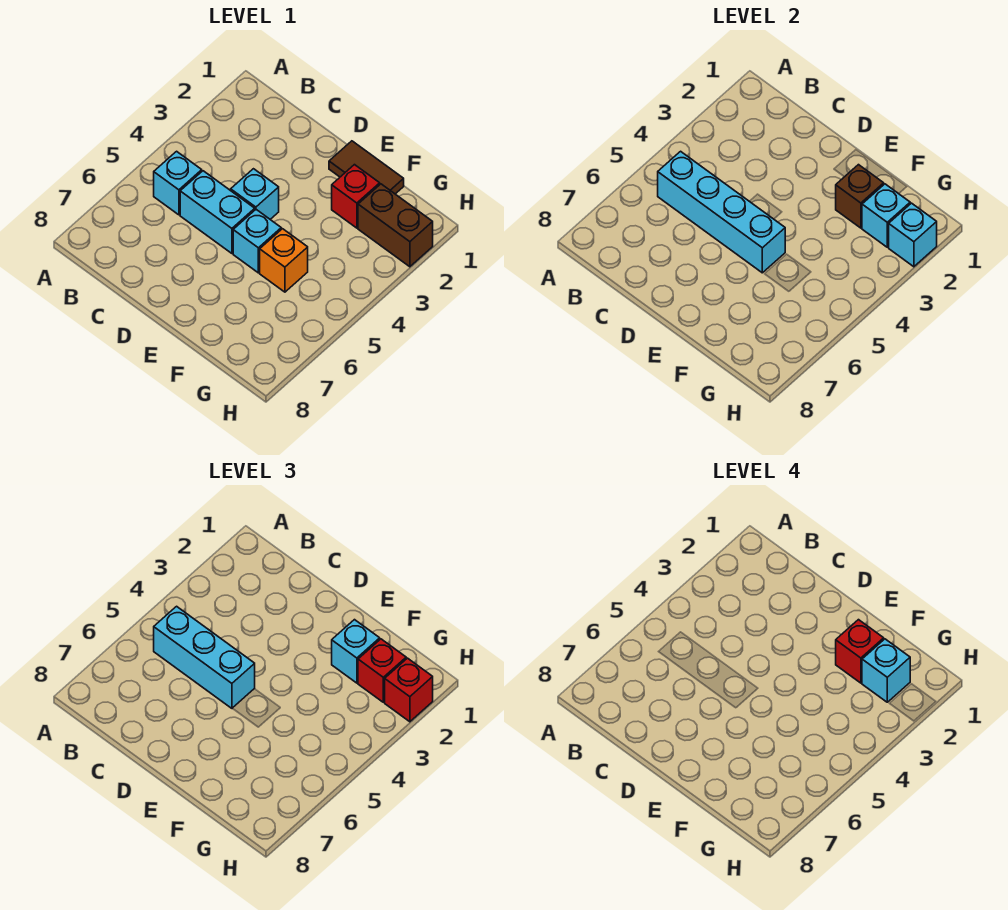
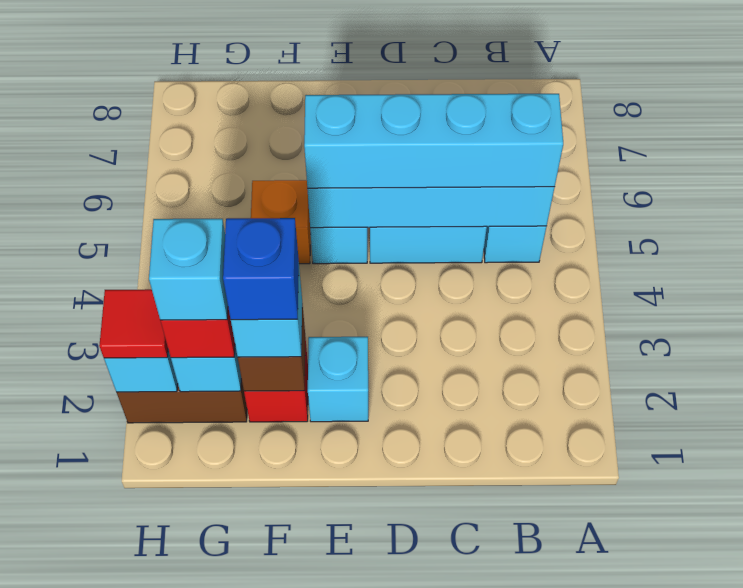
cyan brick B5:D5 level 3 -> cyan brick B5:E5 level 3
cyan brick D4 level 1 -> cyan brick E2 level 1
brown tile E1:F1 level 1 -> none
red brick F2 level 4 -> blue brick F2 level 4
red brick H2 level 3 -> red tile H2 level 3

